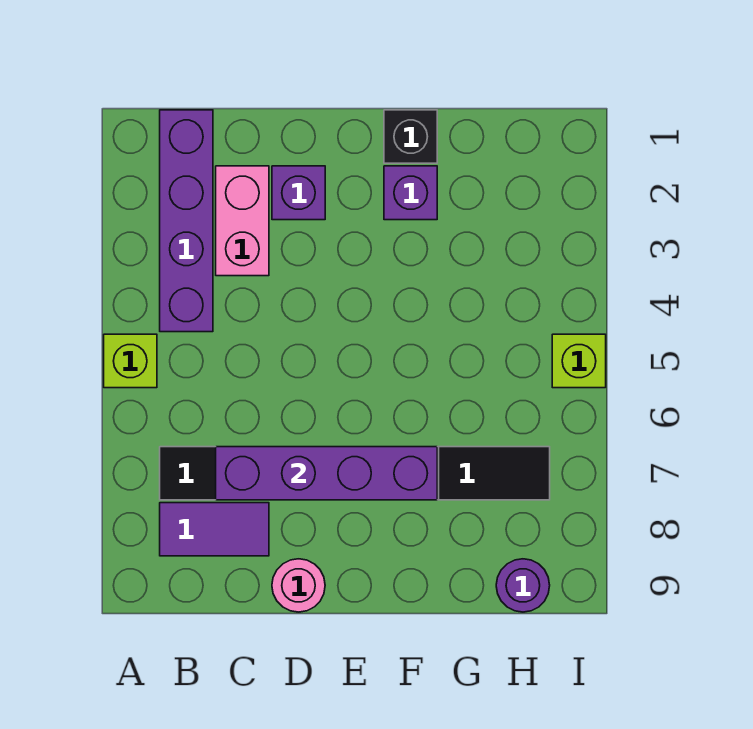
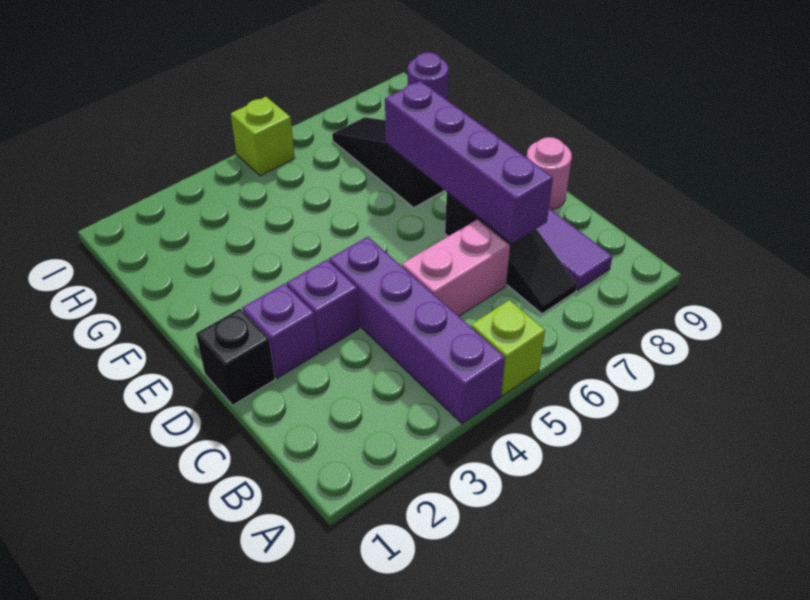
purple brick B1:B4 level 1 -> purple brick A4:D4 level 1
pink brick C2:C3 level 1 -> pink brick C5:C6 level 1
black brick F1 level 1 -> black brick D1 level 1
purple brick F2 level 1 -> purple brick D3 level 1

